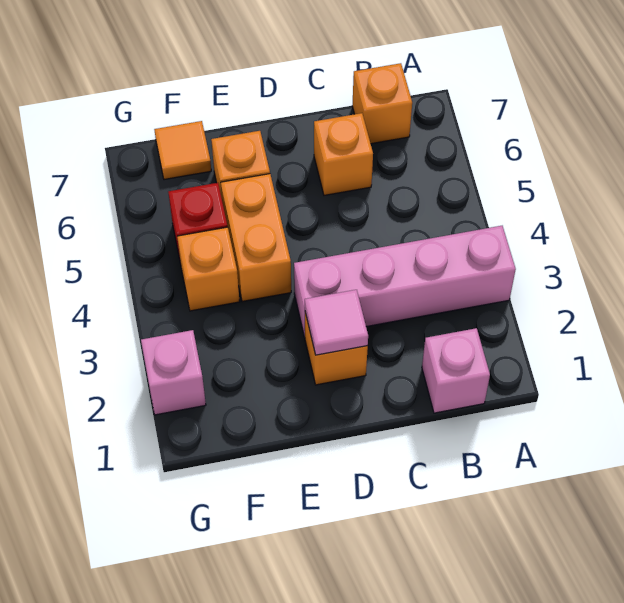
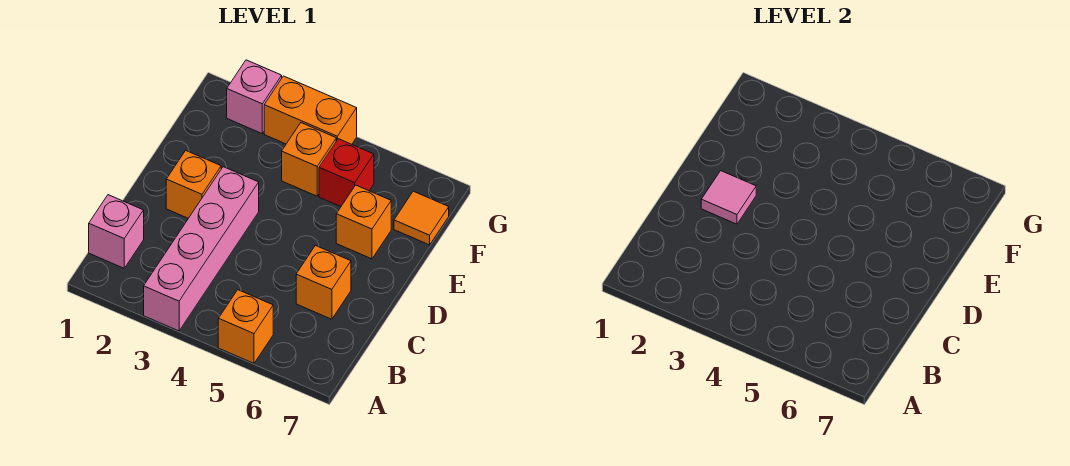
orange brick B7 level 1 -> orange brick A5 level 1
orange brick E4:E5 level 1 -> orange brick G3:G4 level 1

